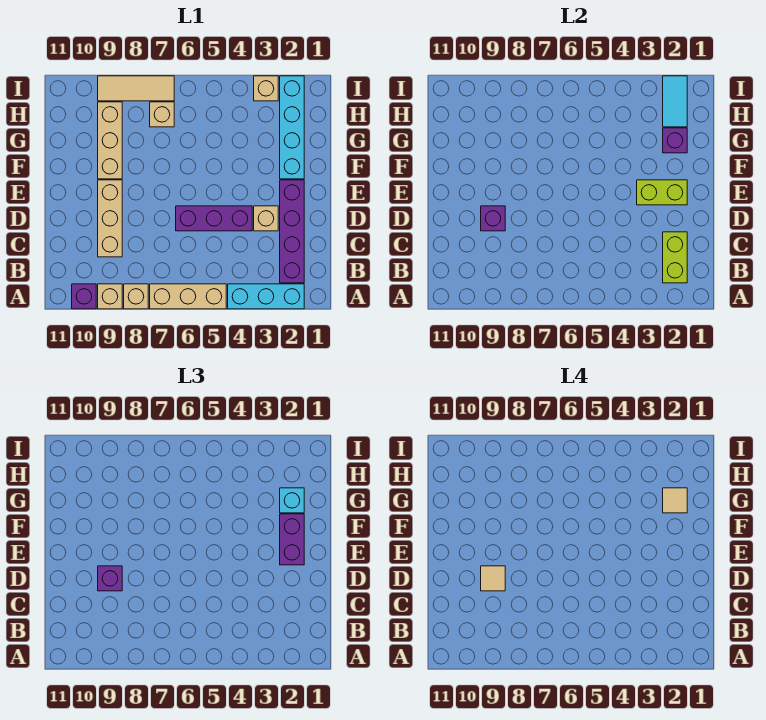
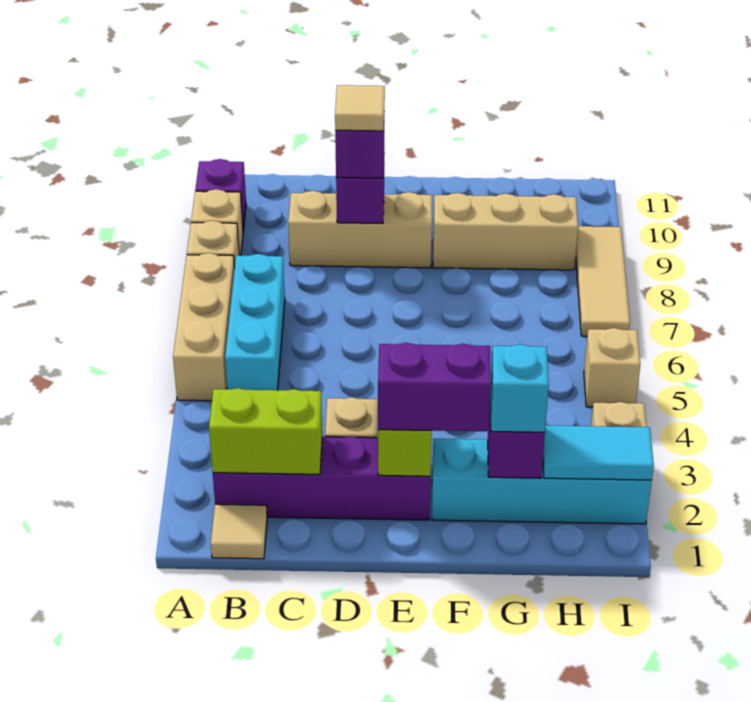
cyan brick A2:A4 level 1 -> cyan brick B5:B7 level 1
purple brick D4:D6 level 1 -> none
tan tile G2 level 4 -> tan tile B1 level 1
tan brick H7 level 1 -> tan brick I5 level 1

